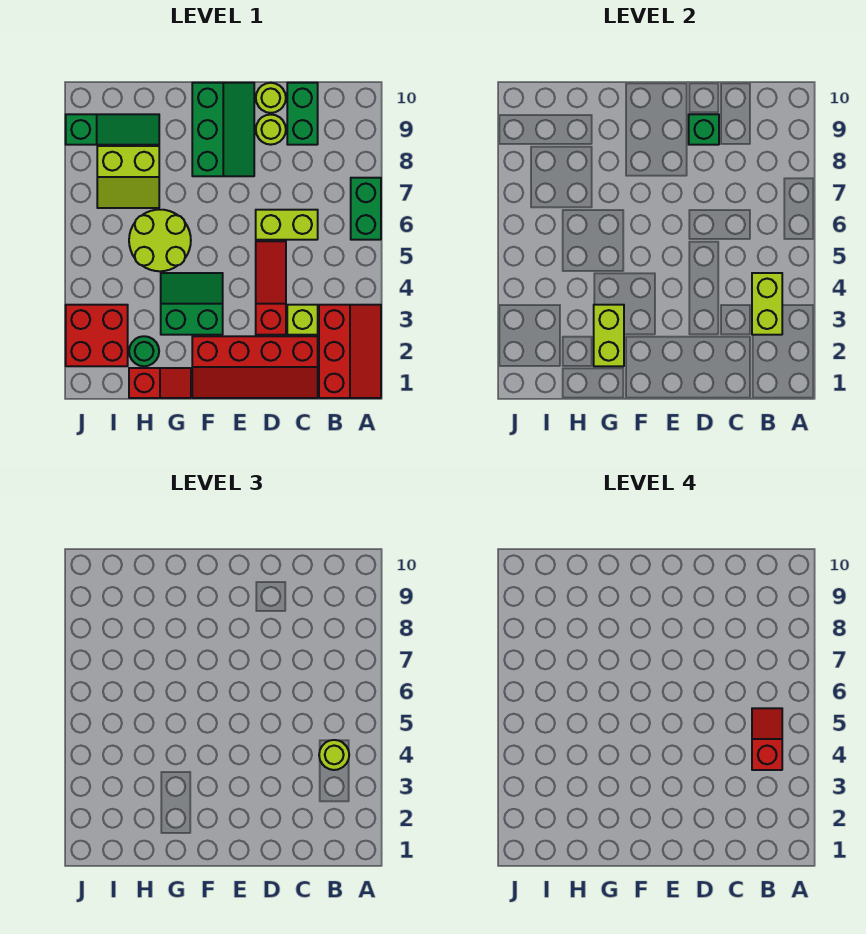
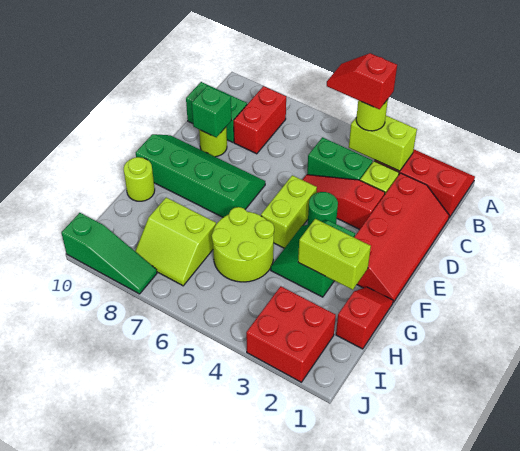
green brick A6:A7 level 1 -> green brick C4:C5 level 1
none -> red brick B8:C8 level 1
lime brick C6:D6 level 1 -> lime brick E5:F5 level 1
lime round brick D10 level 1 -> lime round brick G10 level 1
green slope E8:F10 level 1 top F -> green slope E7:F10 level 1 top F
green round brick H2 level 1 -> green round brick E4 level 1
lime slope H7:I8 level 1 top 8 -> lime slope H7:I8 level 1 top H
green slope H9:J9 level 1 top J -> green slope J8:J10 level 1 top 10

